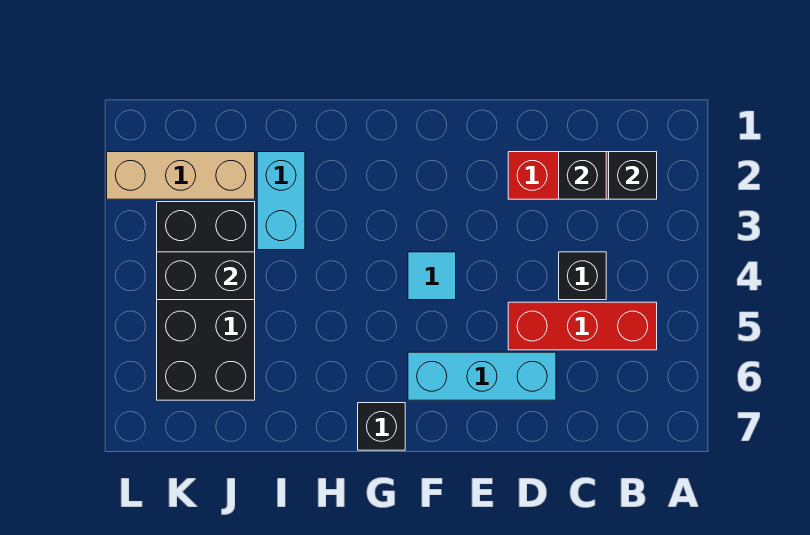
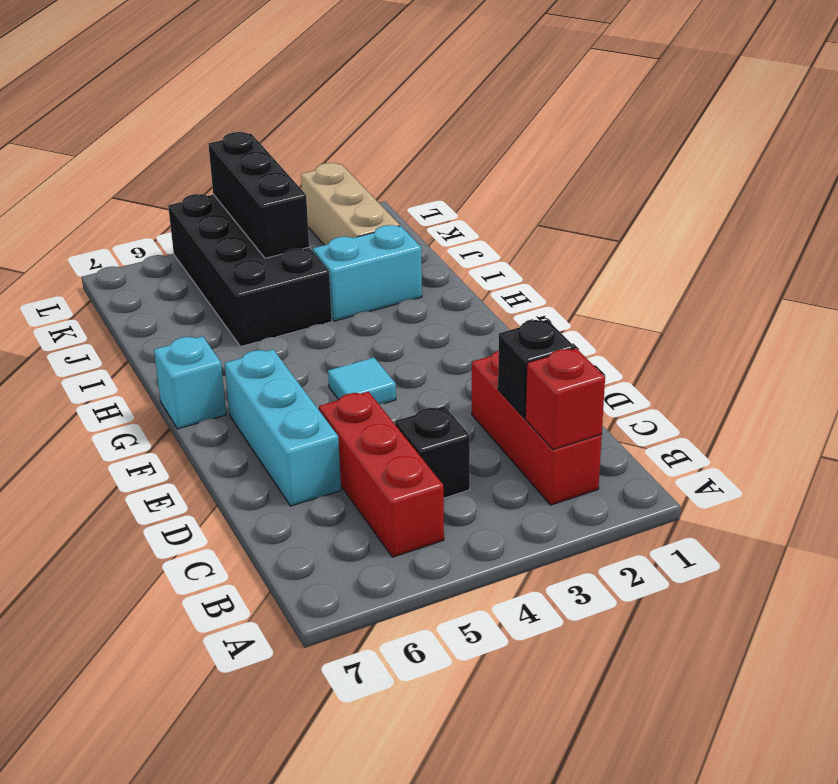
black brick B2 level 2 -> red brick B2 level 2
black brick G7 level 1 -> cyan brick G7 level 1
black brick J3:K6 level 1 -> black brick I4:L5 level 1
black brick J4:K4 level 2 -> black brick J4:L4 level 2

